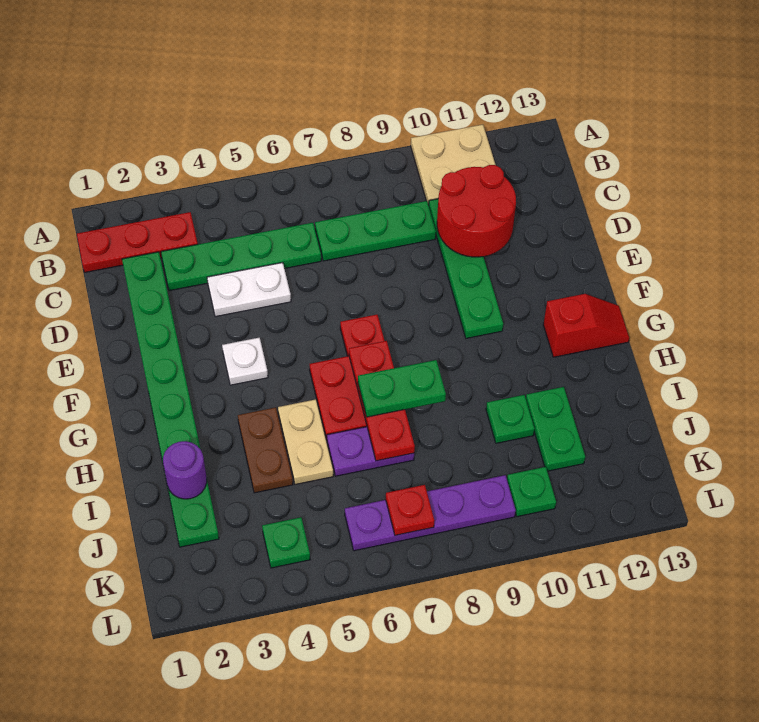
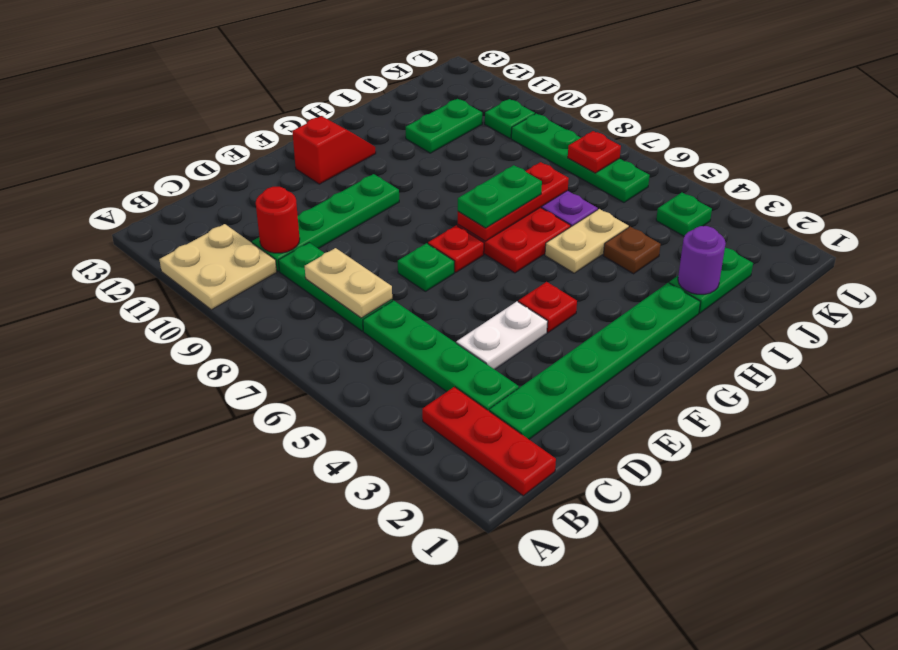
none -> tan plate C7:C8 level 2
red round brick C10:D11 level 2 -> red round brick C10 level 2
white plate D4:D5 level 1 -> white plate D4:E4 level 1
white plate F4 level 1 -> red plate F4 level 1
red slope G12:G13 level 1 top 12 -> red slope F12:G12 level 1 top F
brown plate H4:I4 level 1 -> brown plate I4 level 1
green plate H7:H8 level 3 -> green plate G7:H7 level 3
green plate I10 level 1 -> green plate E7 level 1
purple plate K6:K9 level 1 -> green plate K6:K9 level 1

